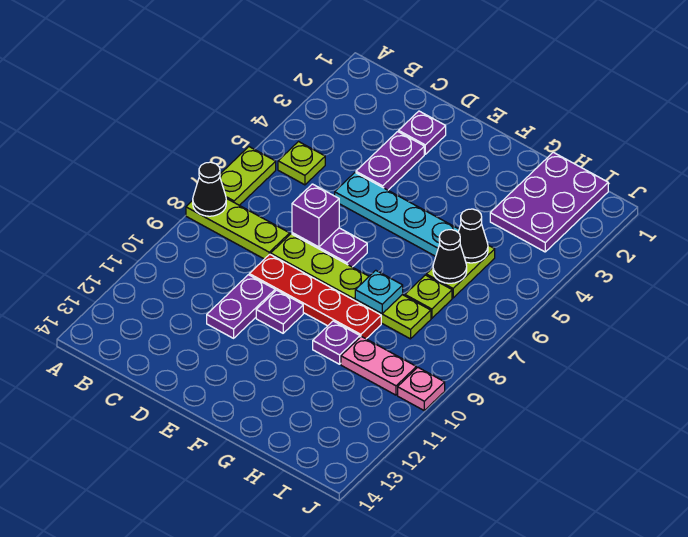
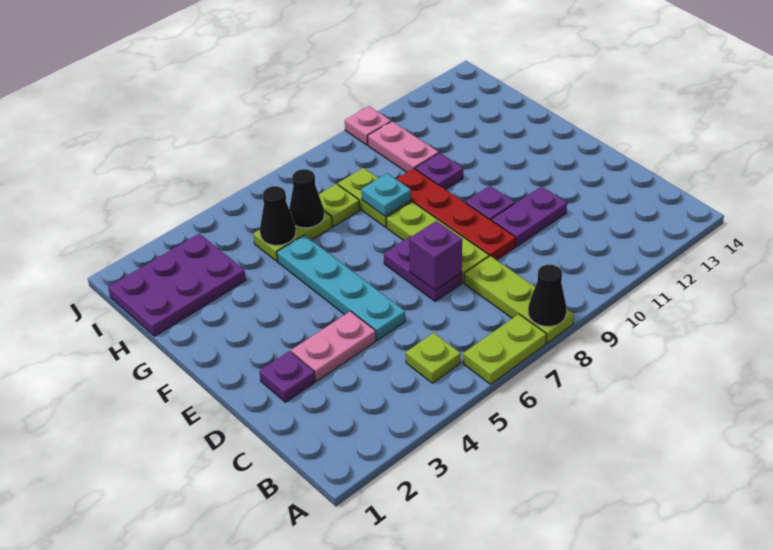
purple plate D3:D4 level 1 -> pink plate D3:D4 level 1

